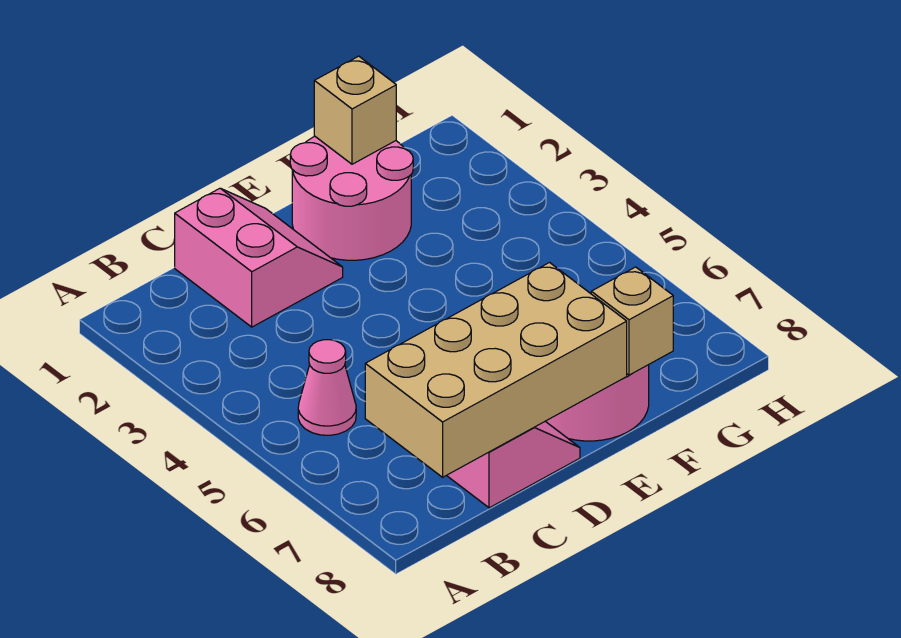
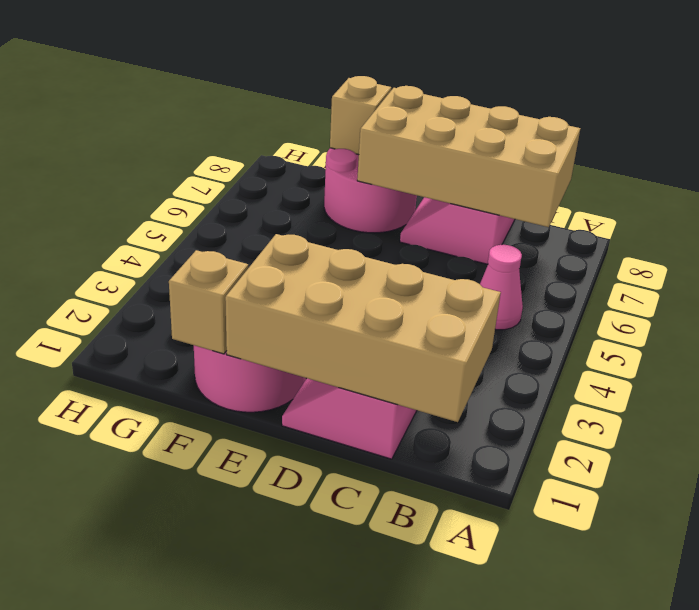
none -> tan brick B1:E2 level 2

